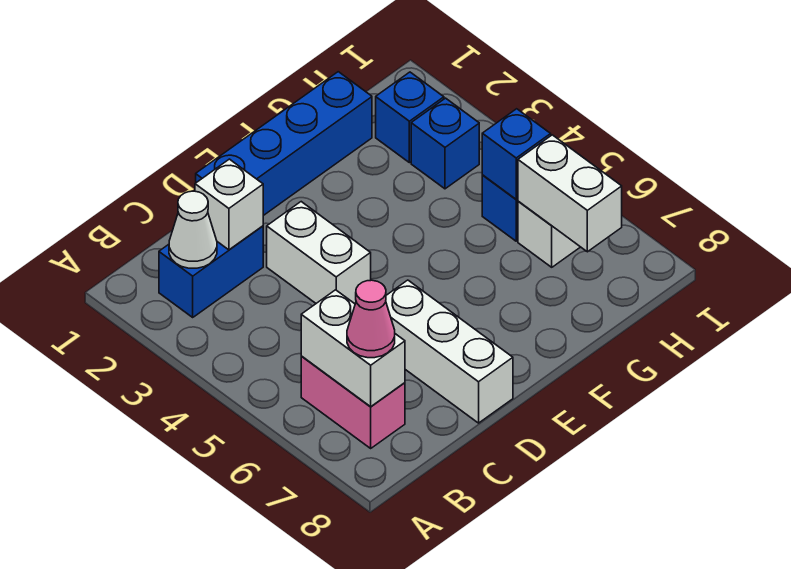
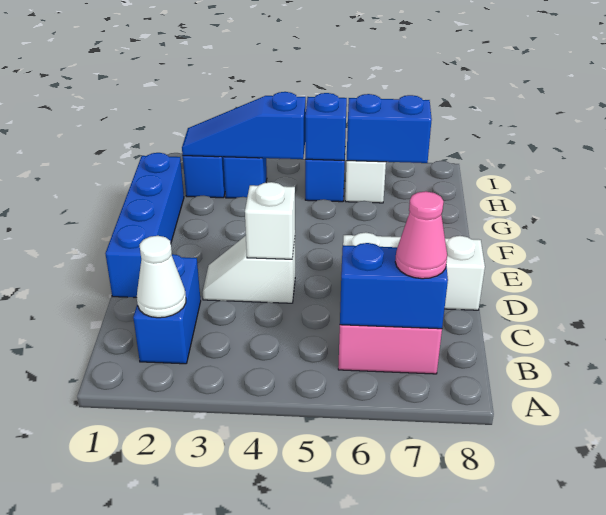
white brick B6:B7 level 2 -> blue brick B6:B7 level 2
white brick C2 level 2 -> white brick D4 level 2
white brick D3:D4 level 1 -> white slope D3:D4 level 1 top 4
none -> blue slope H2:H4 level 2 top 4
white brick H6:H7 level 2 -> blue brick H6:H7 level 2

